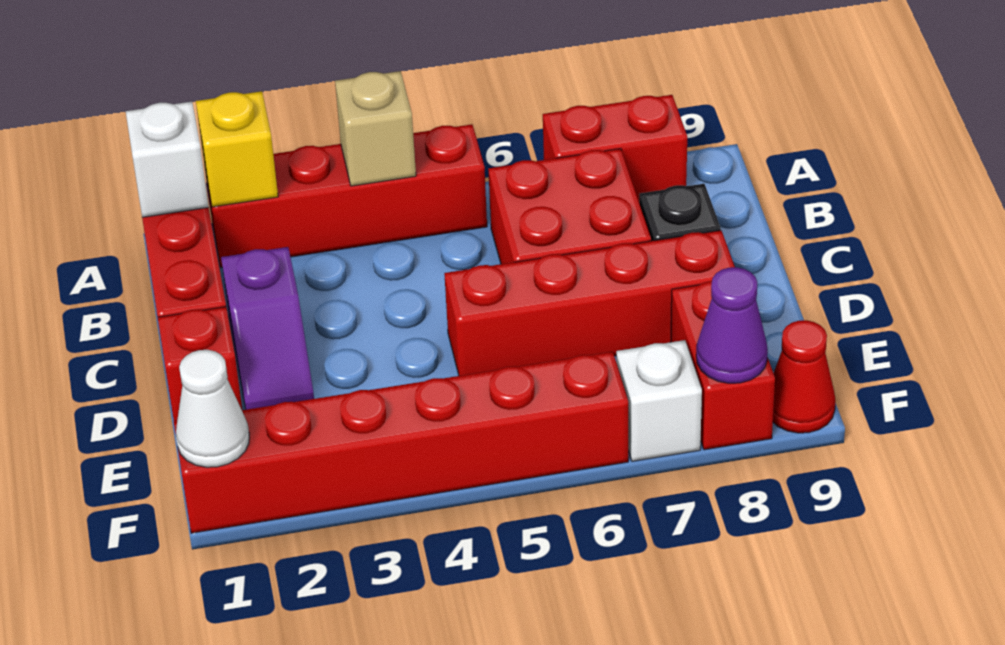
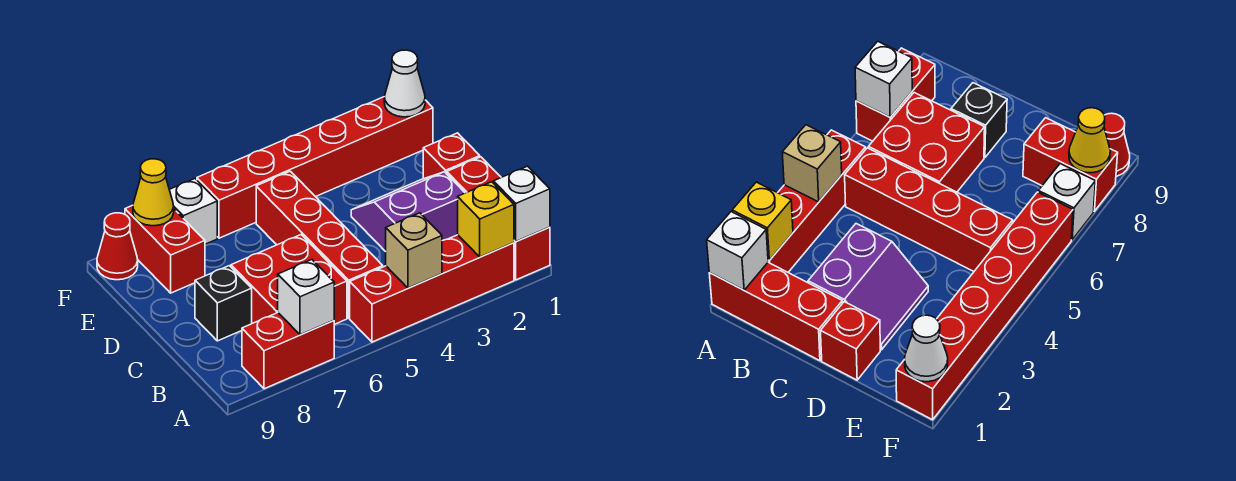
none -> white brick A7 level 2
purple slope C2:D2 level 1 top C -> purple slope C2:D3 level 1 top C
red brick D5:D8 level 1 -> red brick B5:E5 level 1
purple cone F8 level 2 -> yellow cone F8 level 2

